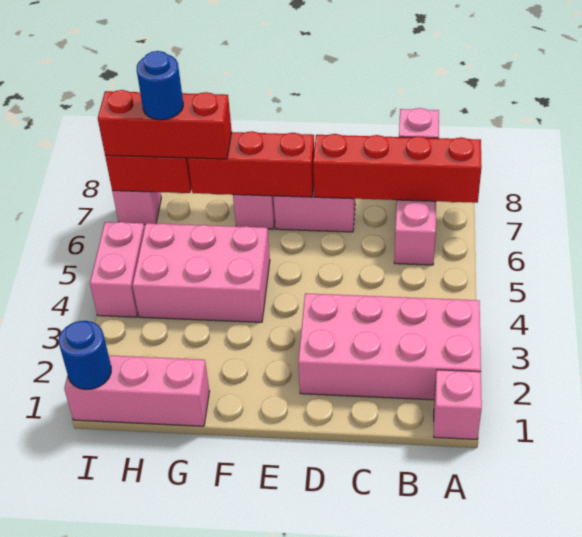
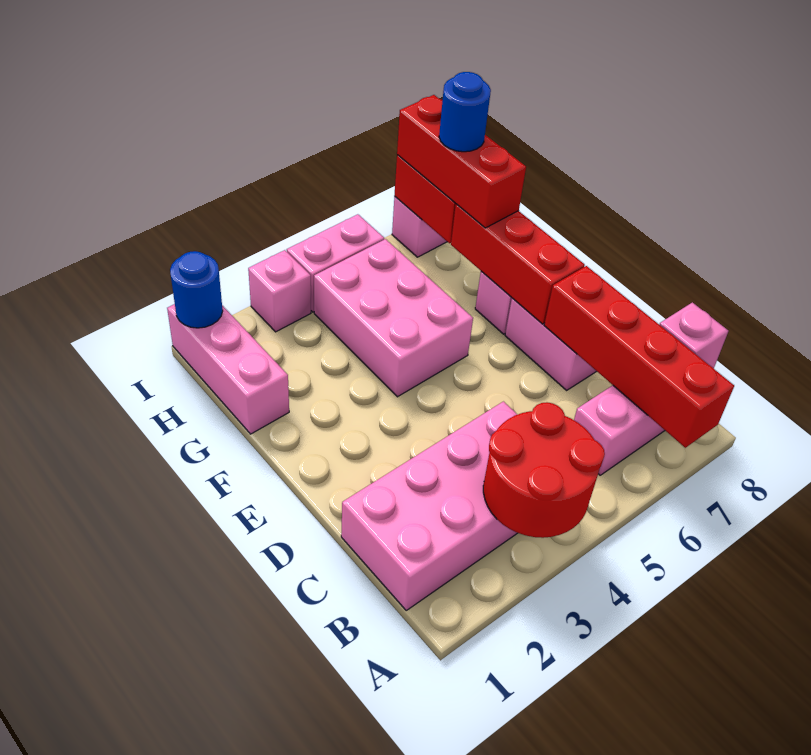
pink brick A1 level 1 -> pink brick I3 level 1
pink brick A2:D3 level 1 -> pink brick B1:C4 level 1
none -> red round brick A3:B4 level 2

